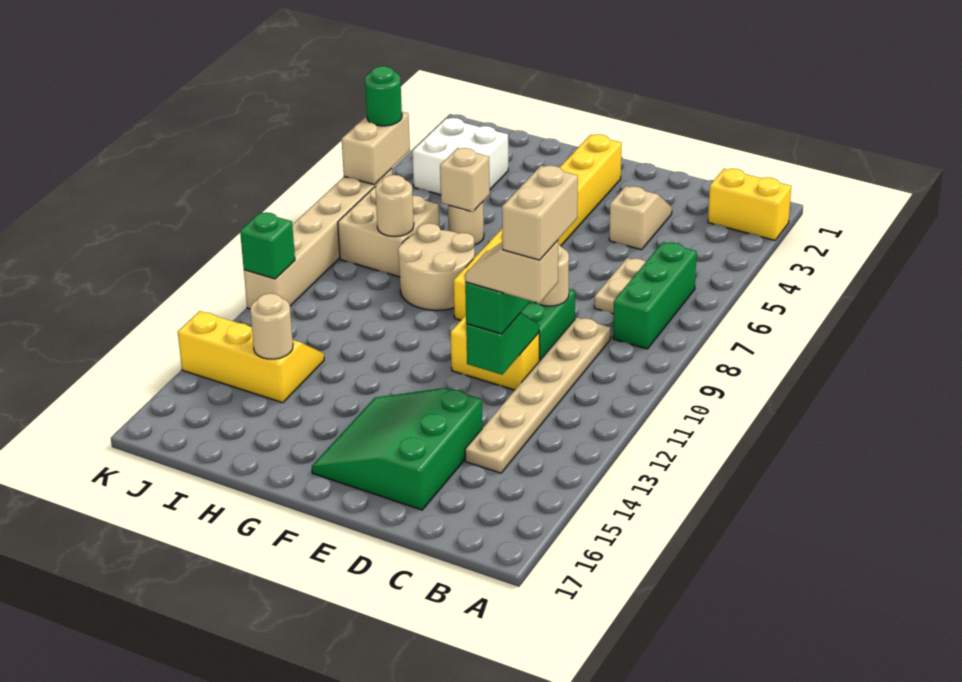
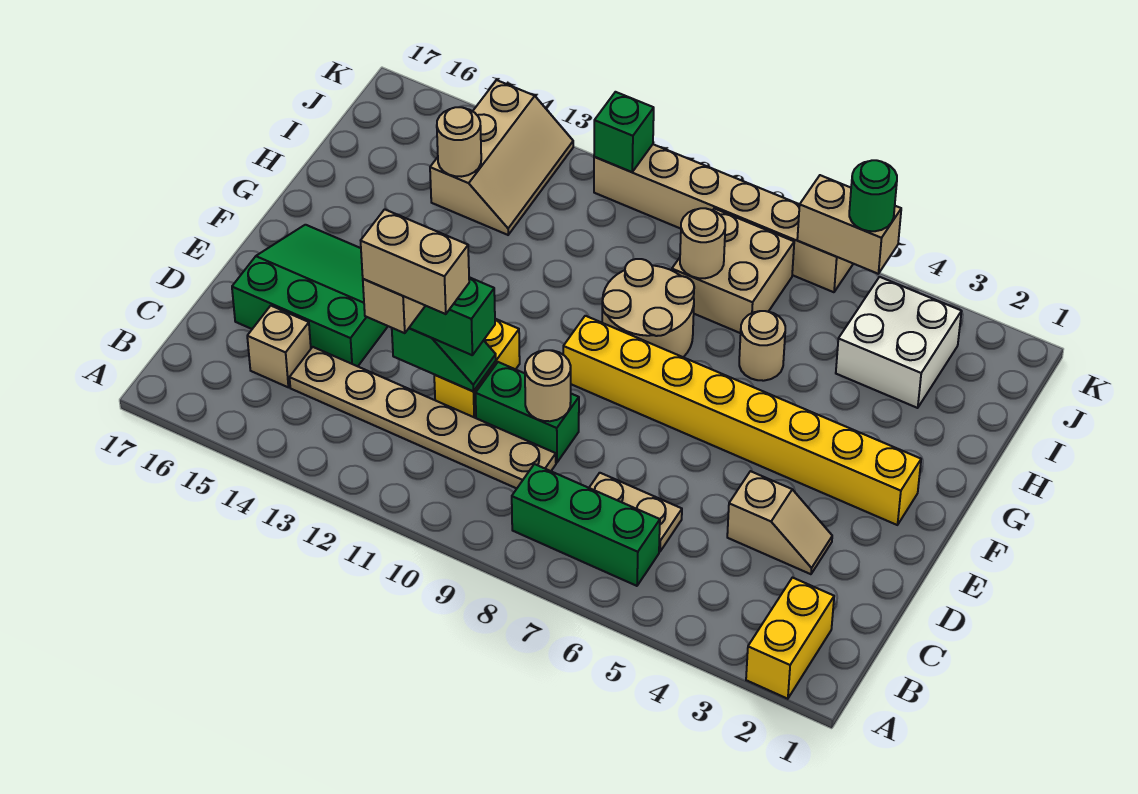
tan brick H6 level 2 -> tan brick C15 level 1
yellow slope I13:K14 level 1 top 14 -> tan slope I13:K14 level 1 top 14

